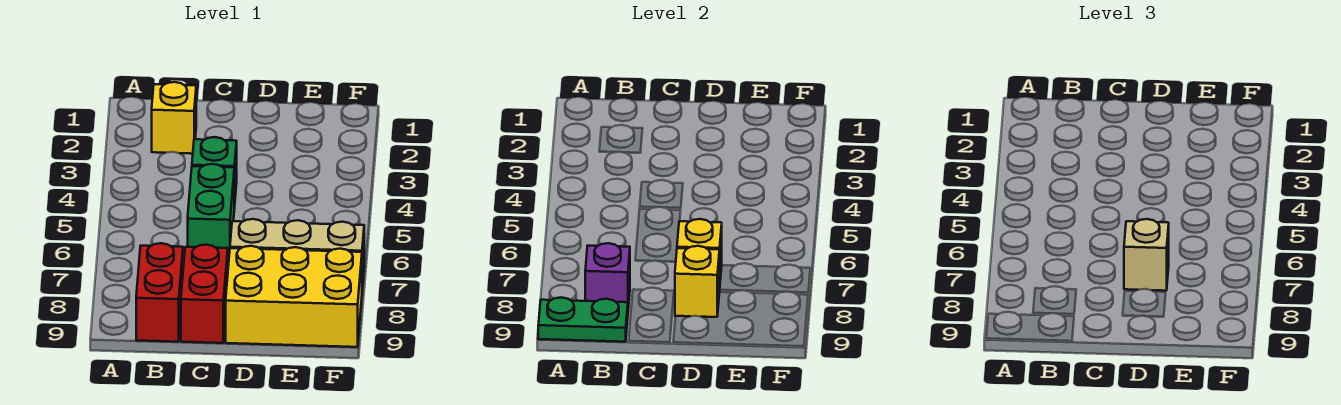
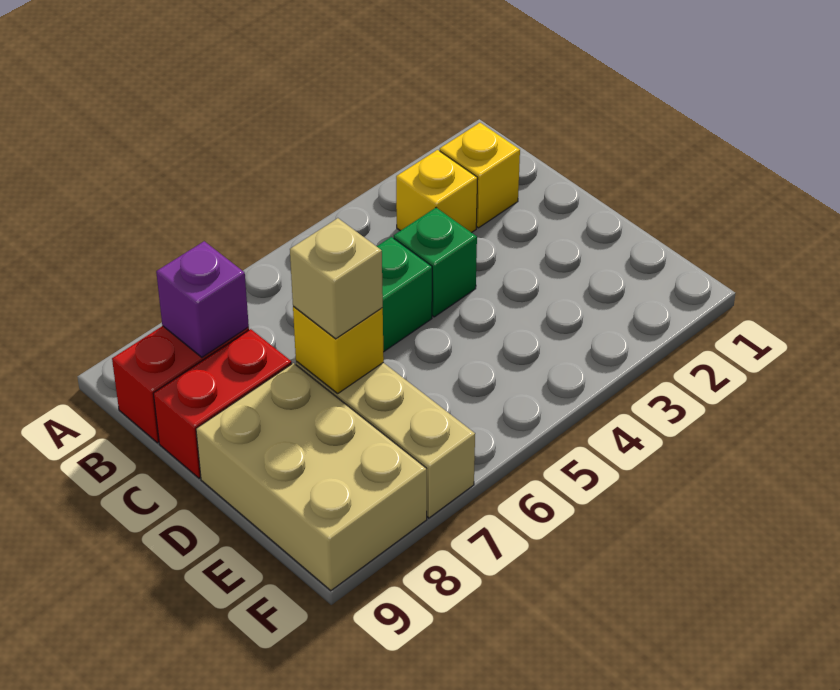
green plate A9:B9 level 2 -> none
yellow brick D8:F9 level 1 -> tan brick D8:F9 level 1
yellow brick D8 level 2 -> yellow brick B3 level 1

